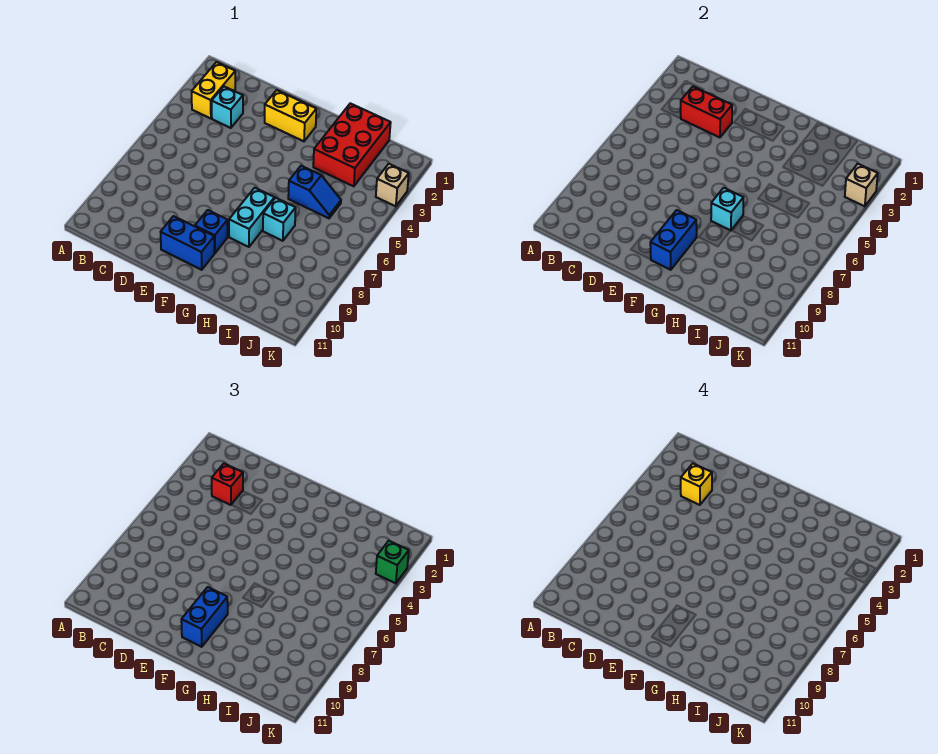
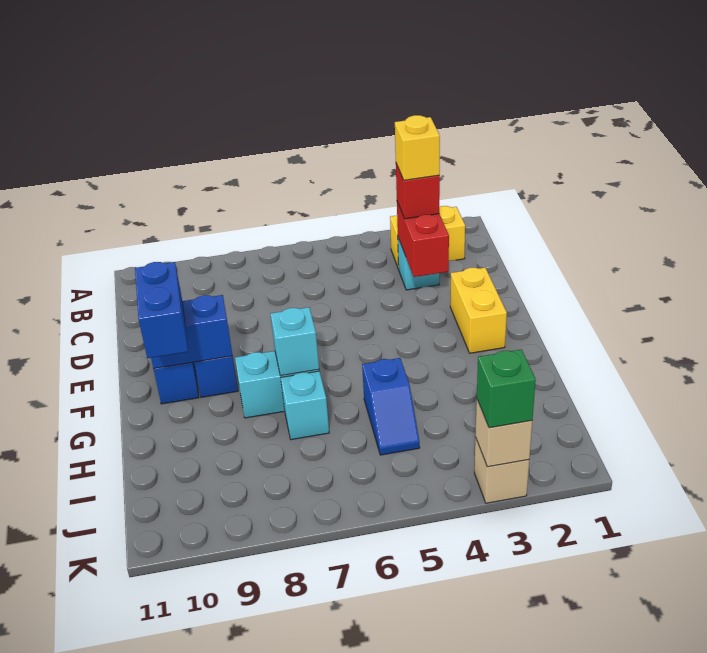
blue brick F9:F10 level 3 -> blue brick F10:G10 level 3
red brick H1:I3 level 1 -> none

